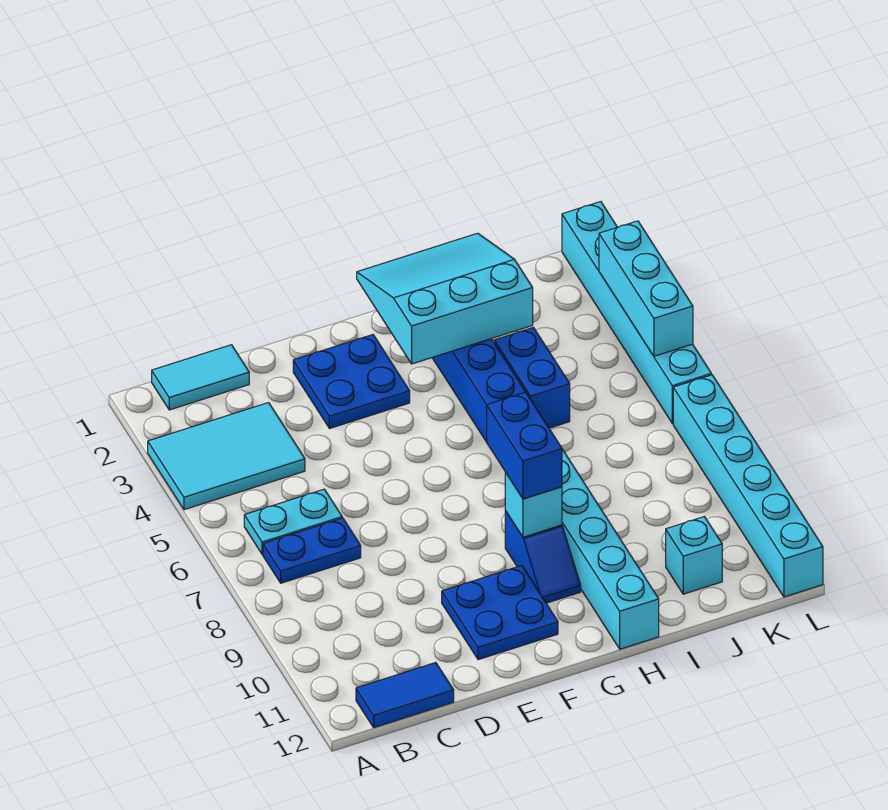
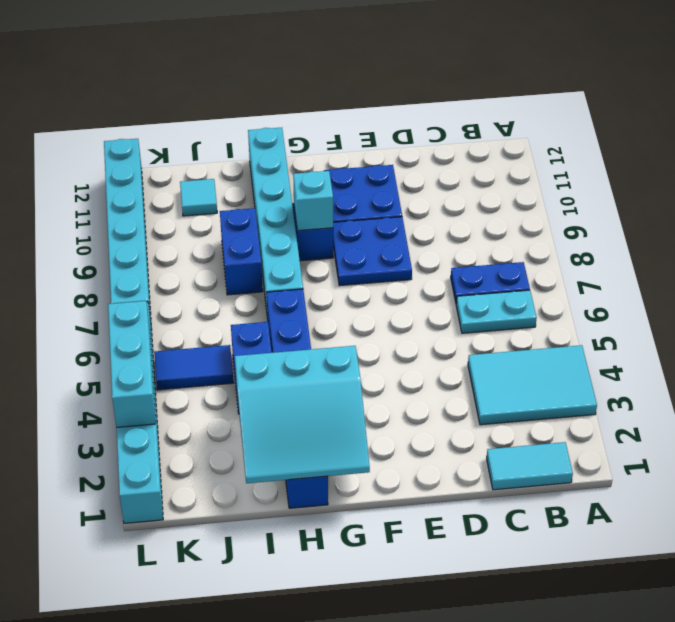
blue tile B12:C12 level 1 -> blue tile J5:K5 level 1
blue plate E2:F3 level 1 -> blue plate E8:F9 level 1
blue brick G8:G9 level 3 -> blue brick I8:I9 level 1
cyan brick J11 level 1 -> cyan tile J11 level 1

